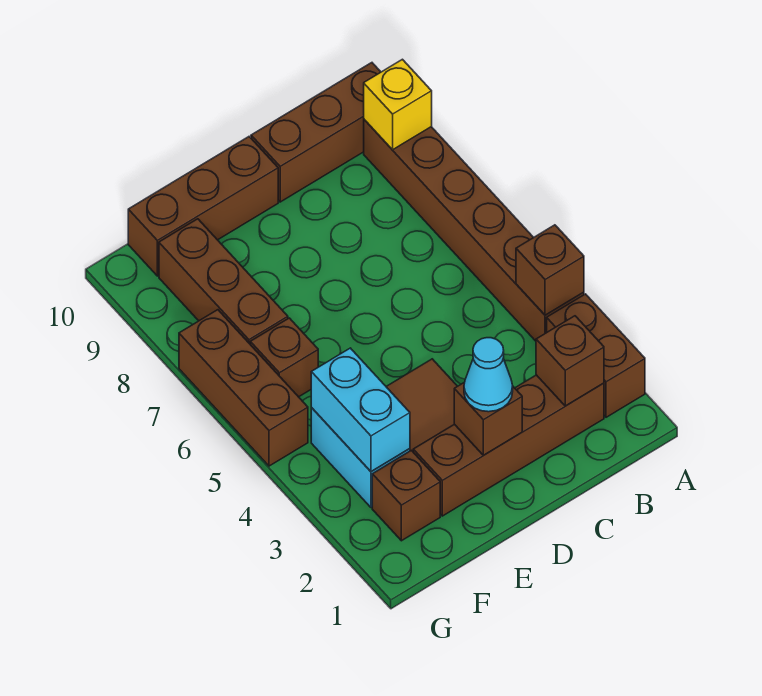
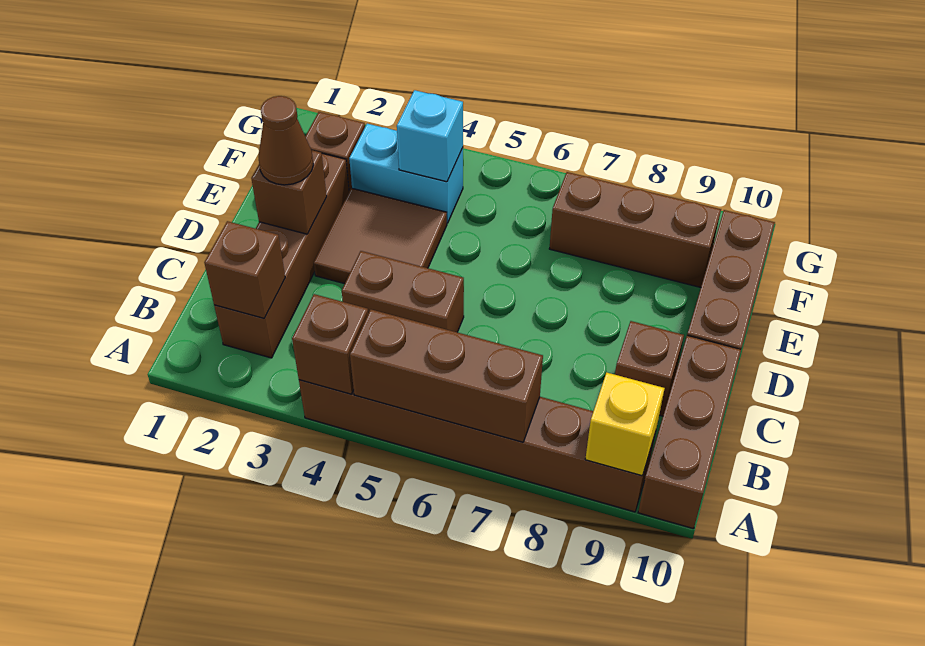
brown brick A2:A3 level 1 -> brown brick C4:C5 level 1
cyan cone D2 level 3 -> brown cone D2 level 3
cyan brick F3:F4 level 2 -> cyan brick F4 level 2
brown brick F6 level 1 -> brown brick C9 level 1
brown brick G5:G7 level 1 -> brown brick A5:A7 level 2

